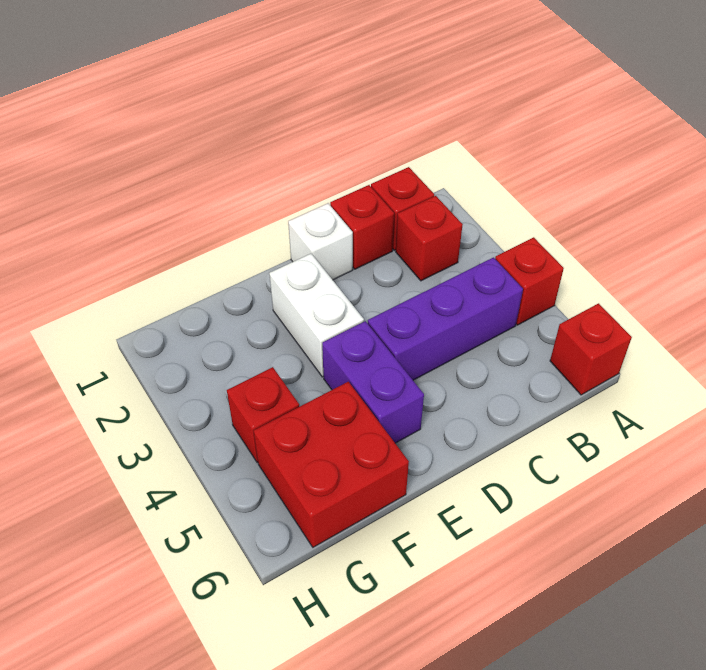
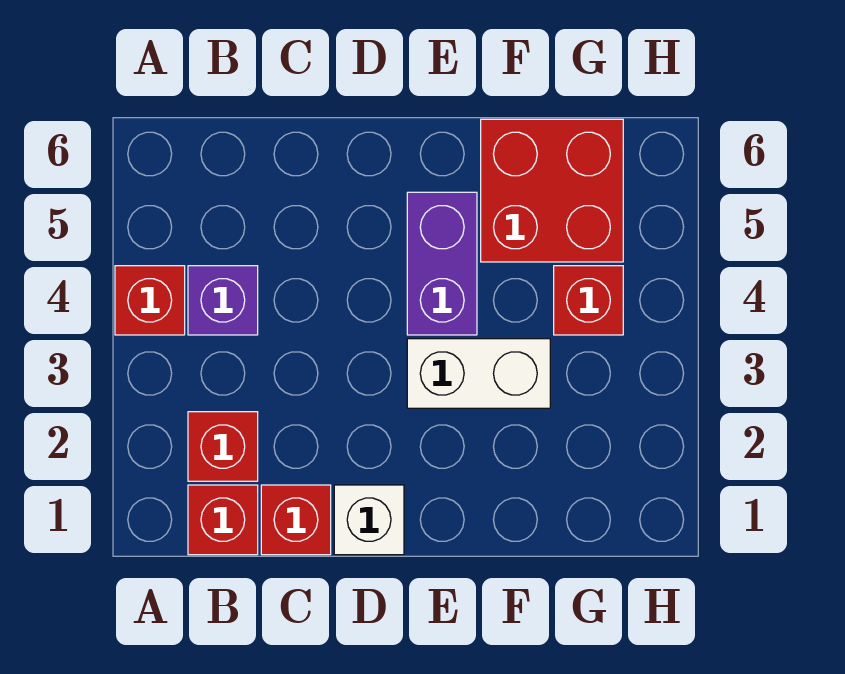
red brick A6 level 1 -> none
purple brick B4:D4 level 1 -> purple brick B4 level 1
white brick E2:E3 level 1 -> white brick E3:F3 level 1

